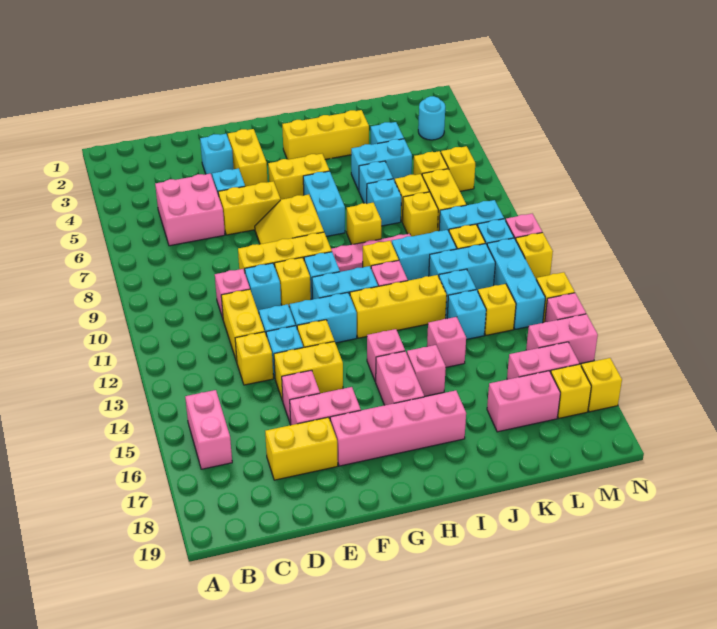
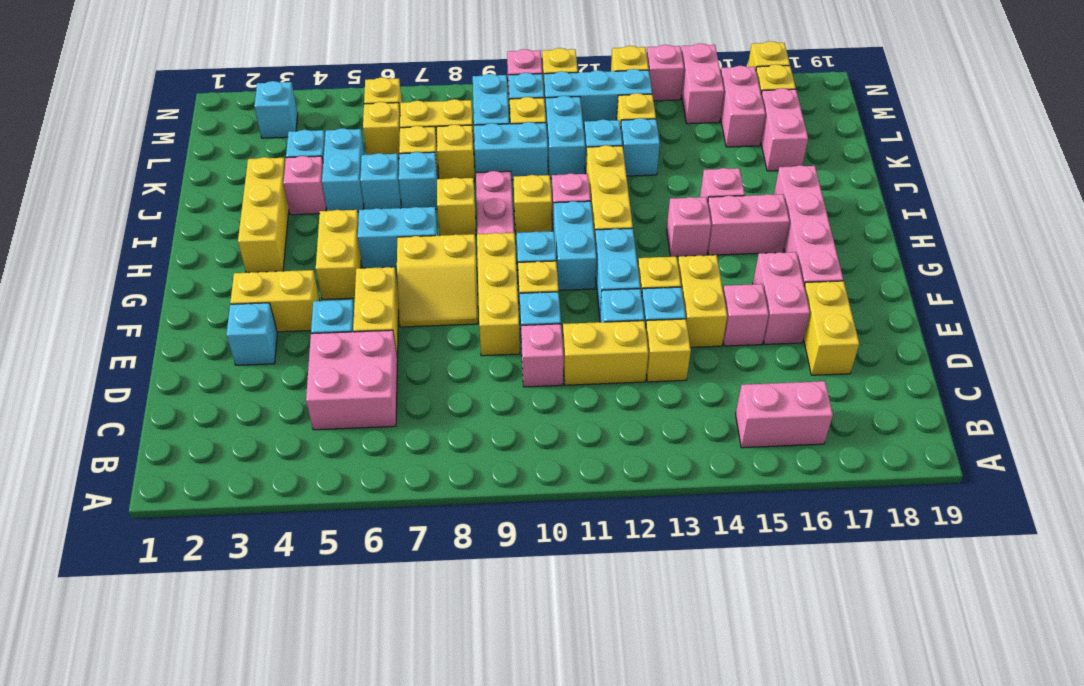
cyan brick J10:K10 level 1 -> cyan brick K9:K10 level 1
pink brick J14 level 1 -> pink brick J4 level 1
cyan round brick M3 level 1 -> cyan brick M3 level 1

